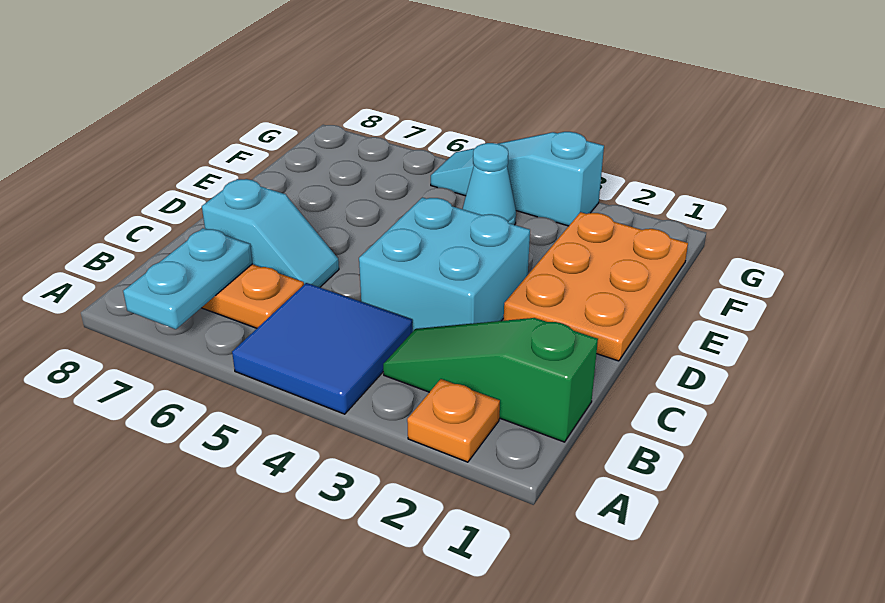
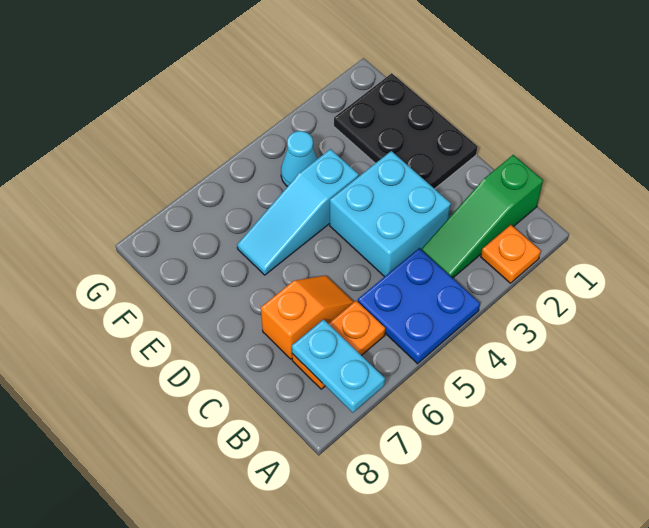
blue tile A4:B5 level 1 -> blue plate A4:B5 level 1
cyan slope C6:C7 level 1 top 7 -> orange slope C6:C7 level 1 top 7
orange plate D1:F2 level 1 -> black plate D1:F2 level 1
cyan slope G3:G5 level 1 top 3 -> cyan slope E4:E6 level 1 top 4

